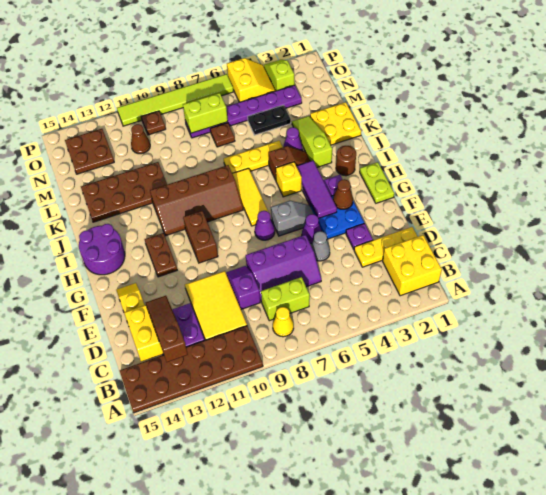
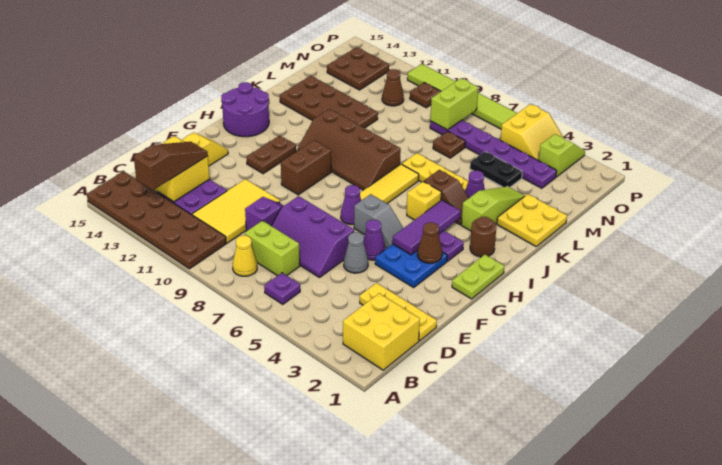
purple plate E3 level 1 -> purple plate B6 level 1
lime brick N7:N8 level 2 -> lime brick N8:O8 level 2

